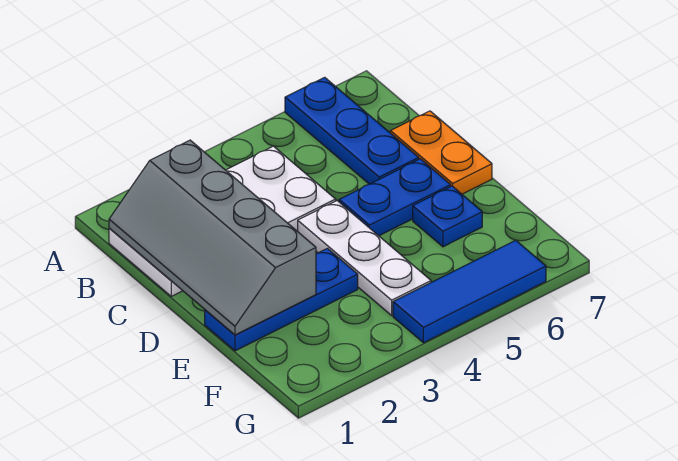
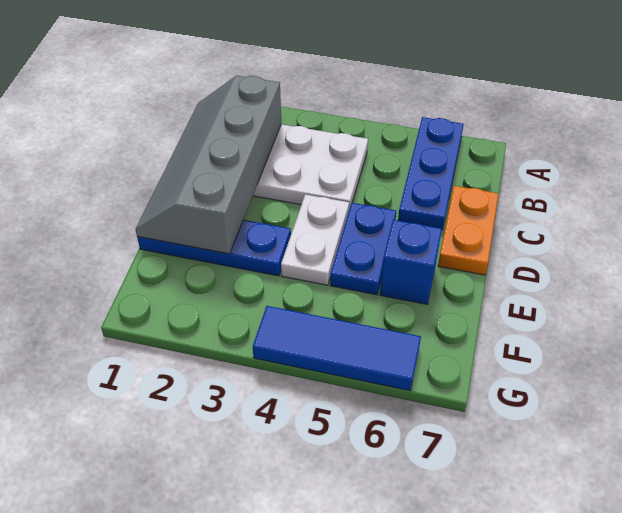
white plate D4:F4 level 1 -> white plate D4:E4 level 1
blue plate D5:D6 level 1 -> blue plate D5:E5 level 1
blue plate E6 level 1 -> blue brick E6 level 1

